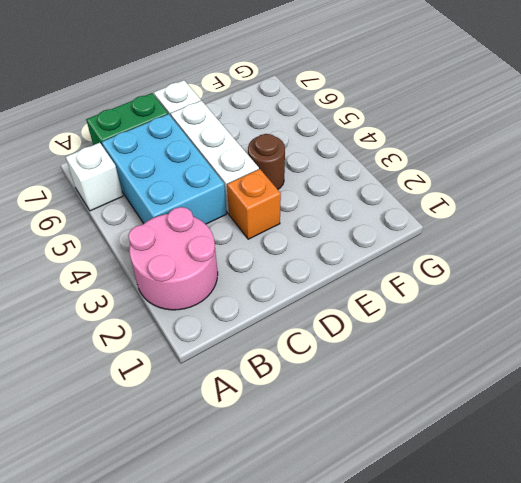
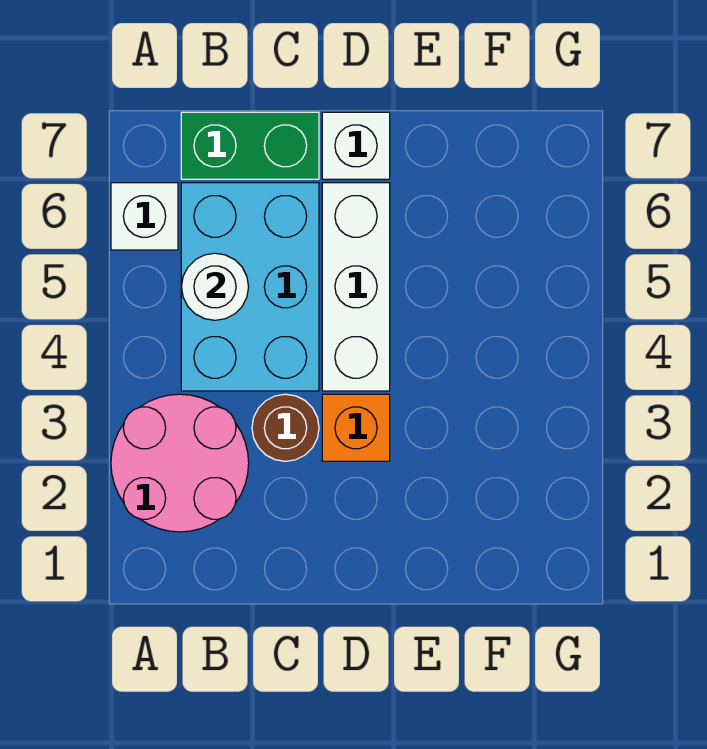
none -> white round brick B5 level 2
brown round brick E4 level 1 -> brown round brick C3 level 1

